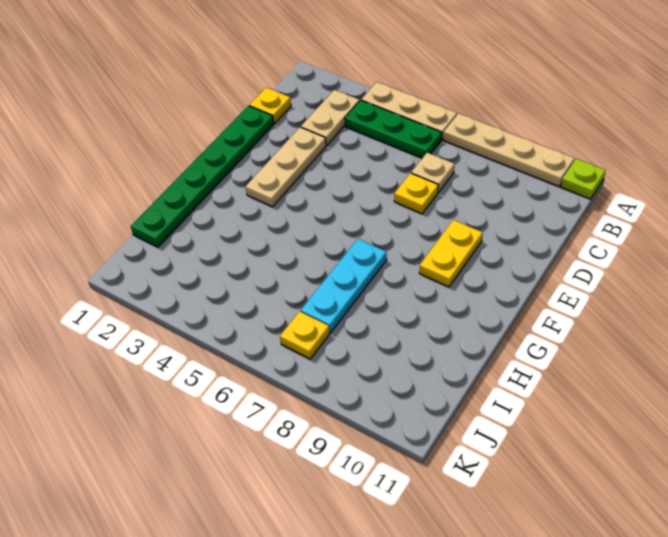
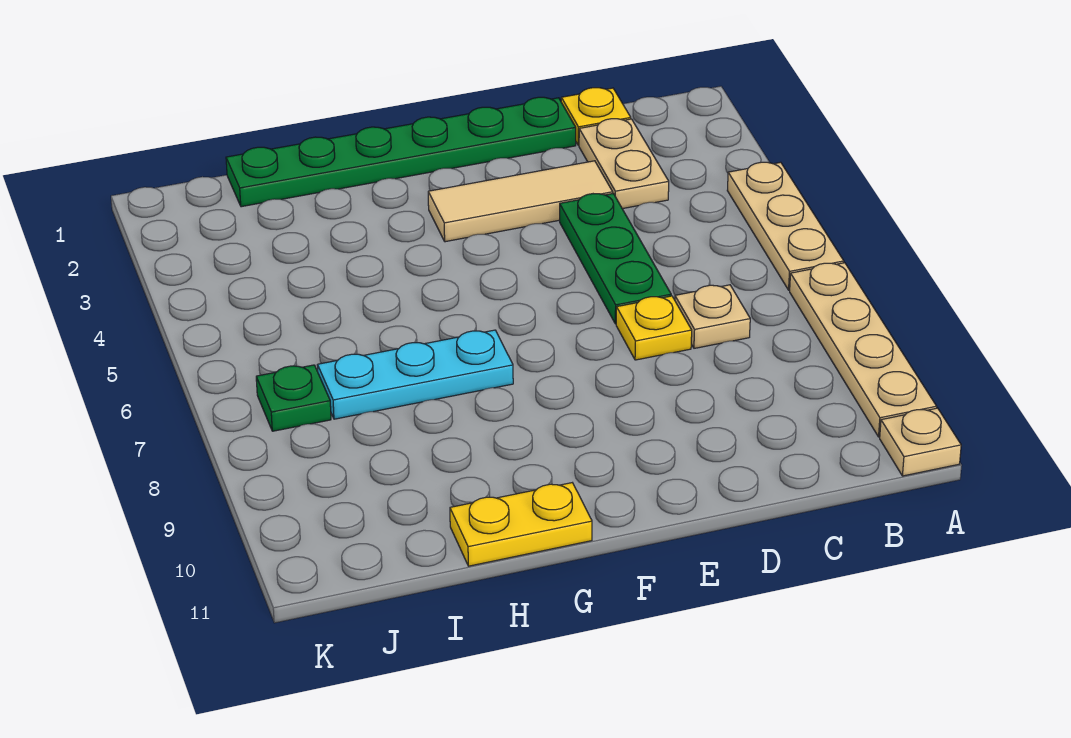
lime plate A11 level 1 -> tan plate A11 level 1
tan plate B3:C3 level 1 -> tan plate C2:C3 level 1
green plate B4:B6 level 1 -> green plate D4:D6 level 1
tan plate D3:F3 level 1 -> tan tile D3:F3 level 1
yellow plate E9:F9 level 1 -> yellow plate G11:H11 level 1
yellow plate J7 level 1 -> green plate J7 level 1

